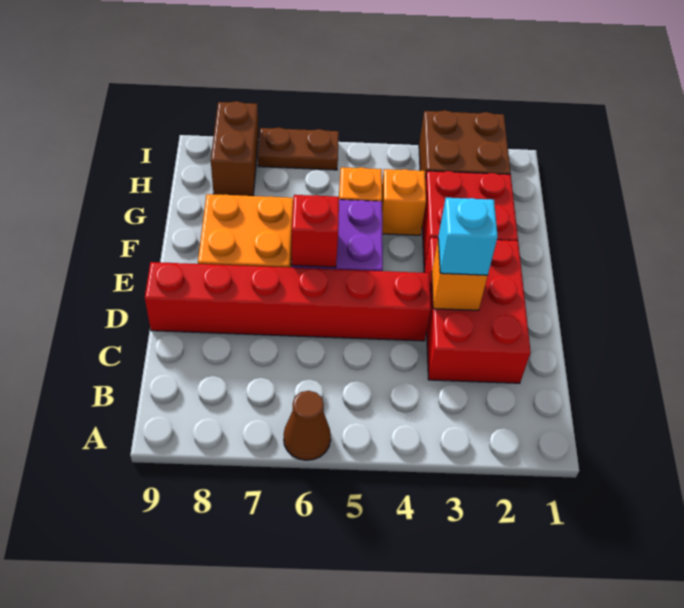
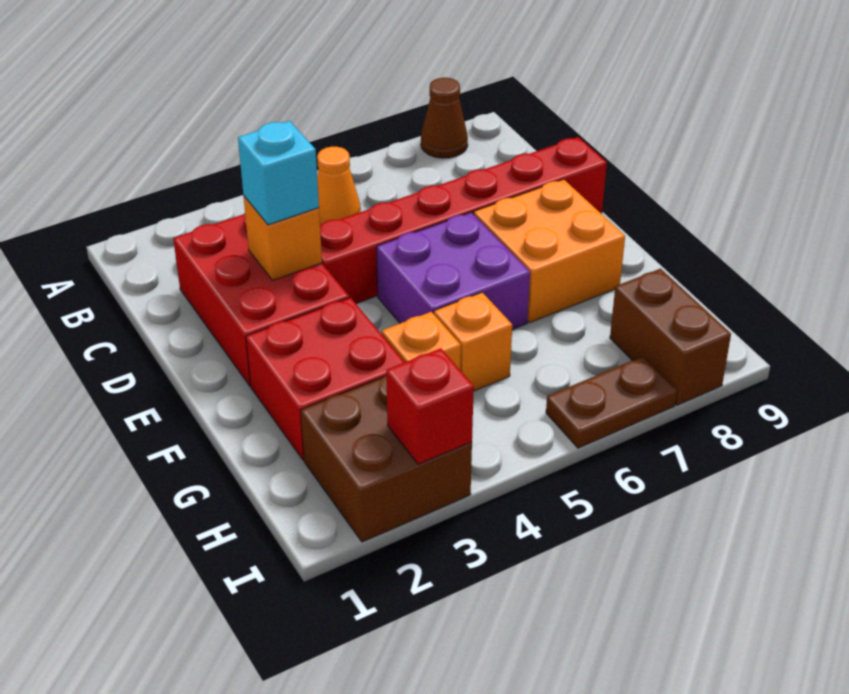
brown cone A6 level 1 -> brown cone A8 level 1
none -> orange cone B5 level 1
red brick E6 level 2 -> red brick I3 level 2

